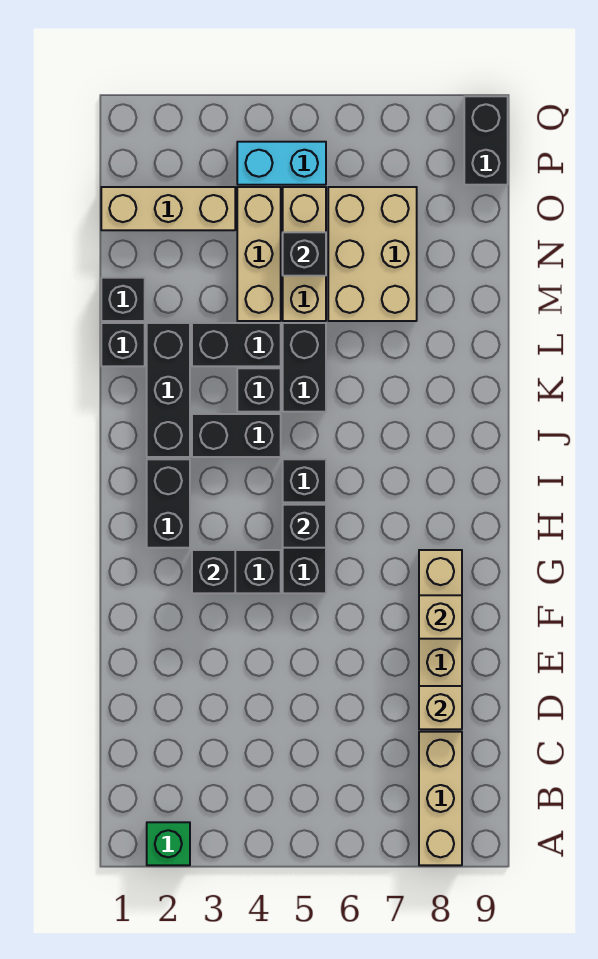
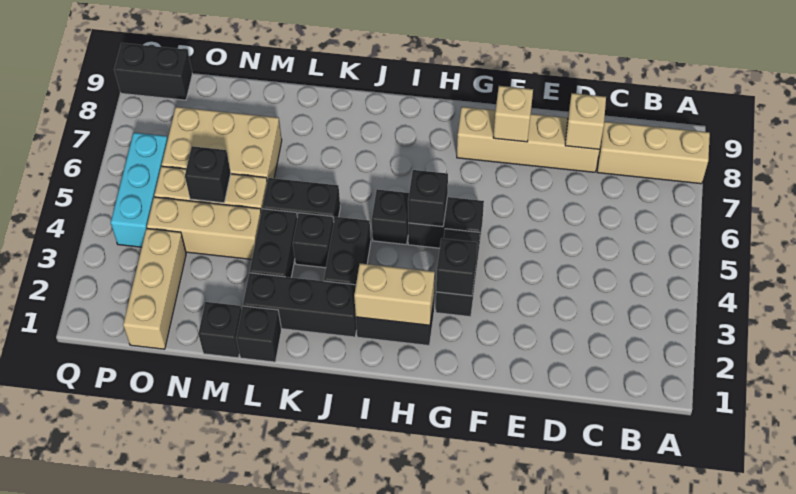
green brick A2 level 1 -> none
none -> tan brick H2:I2 level 2
cyan brick P4:P5 level 1 -> cyan brick P4:P6 level 1

